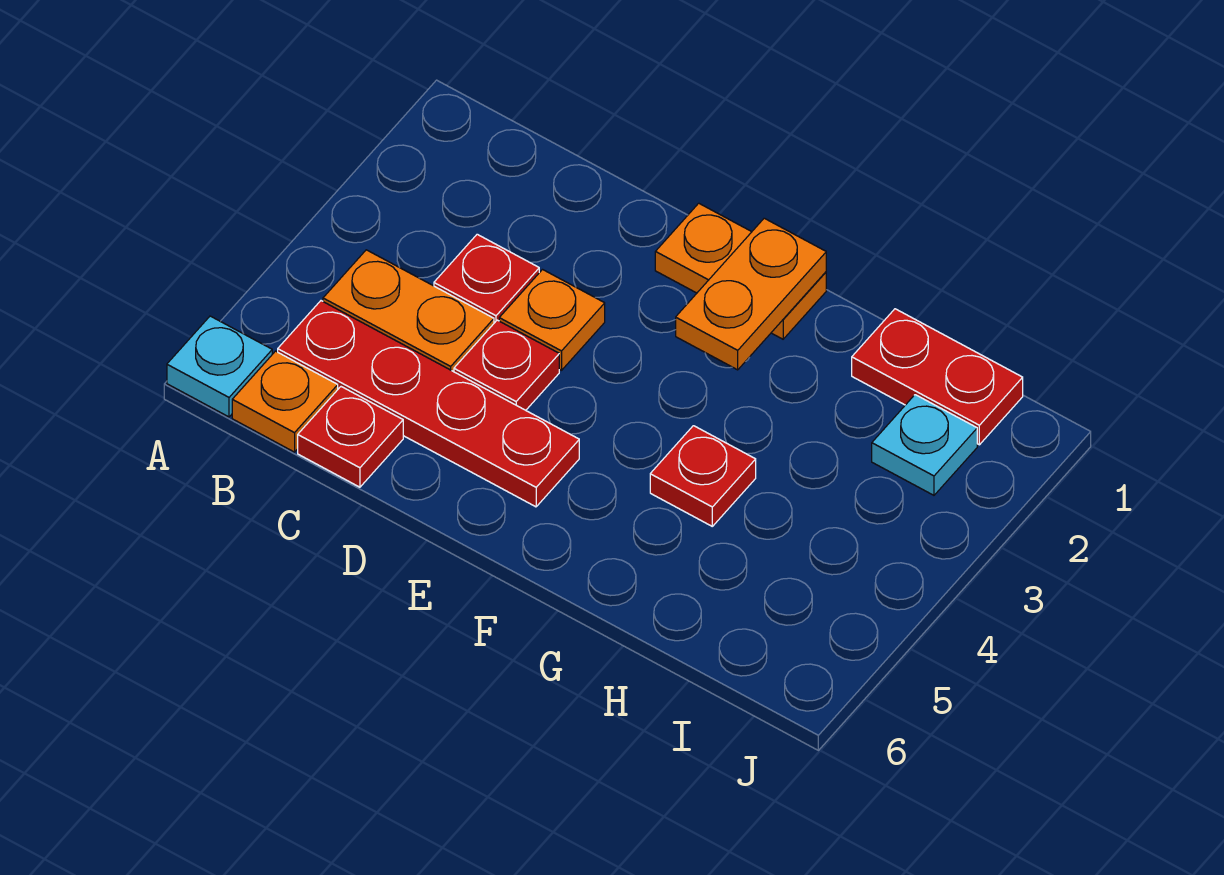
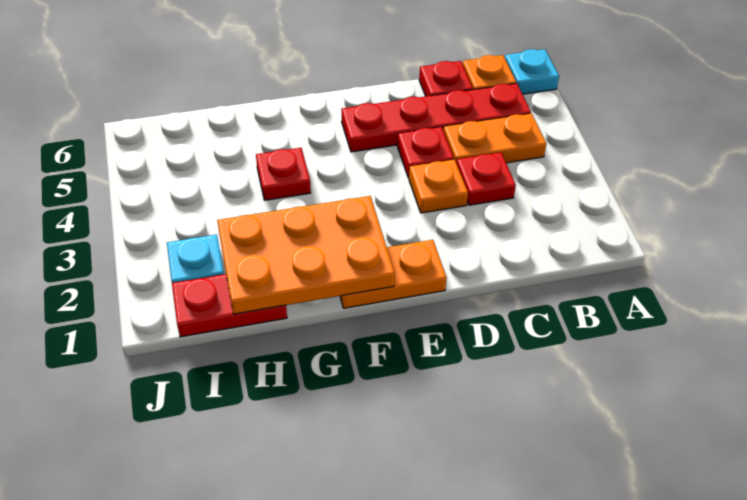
orange plate F1:F2 level 2 -> orange plate F1:H2 level 2

